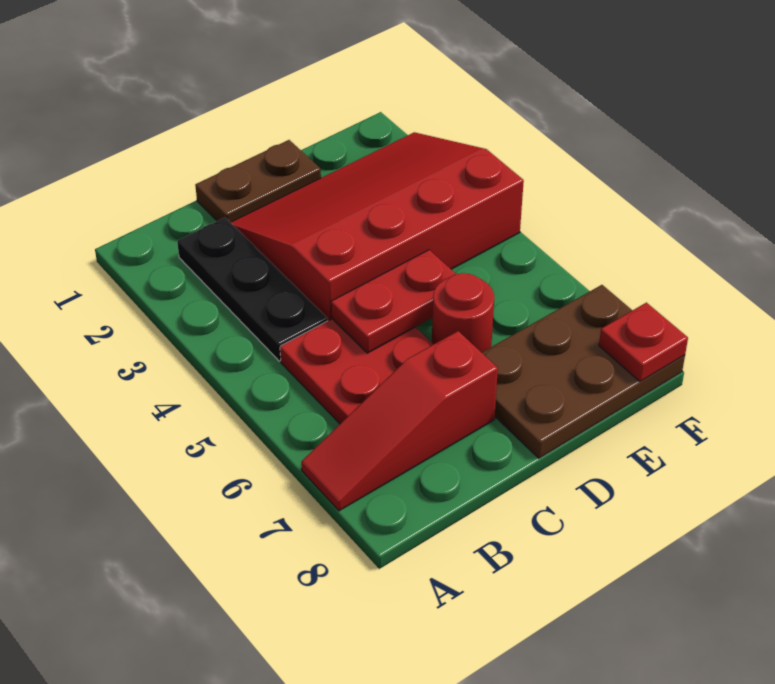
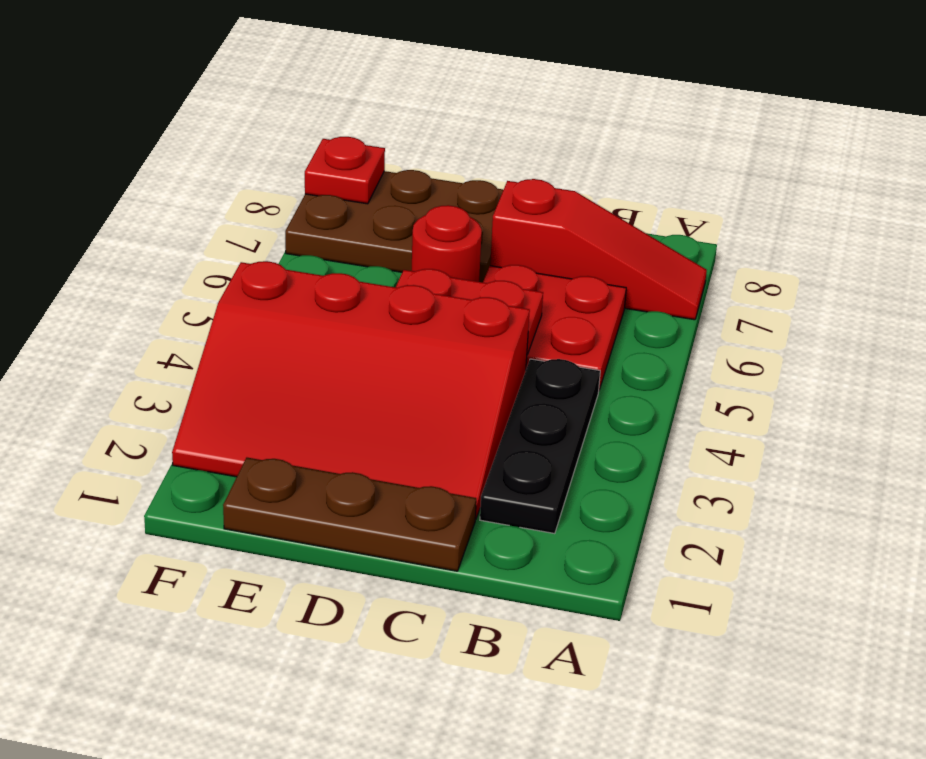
brown plate C1:D1 level 1 -> brown plate C1:E1 level 1

